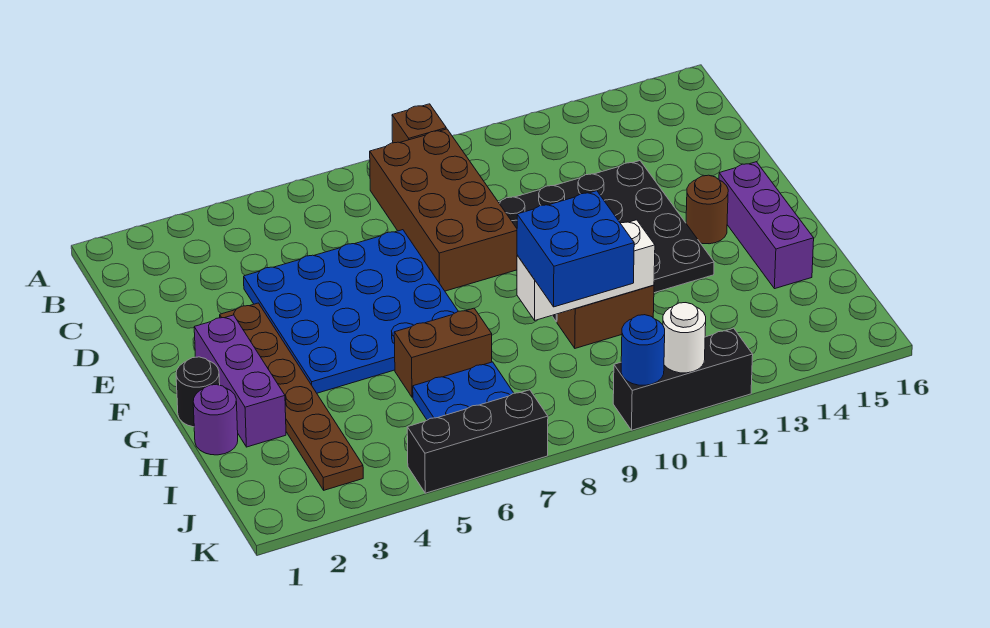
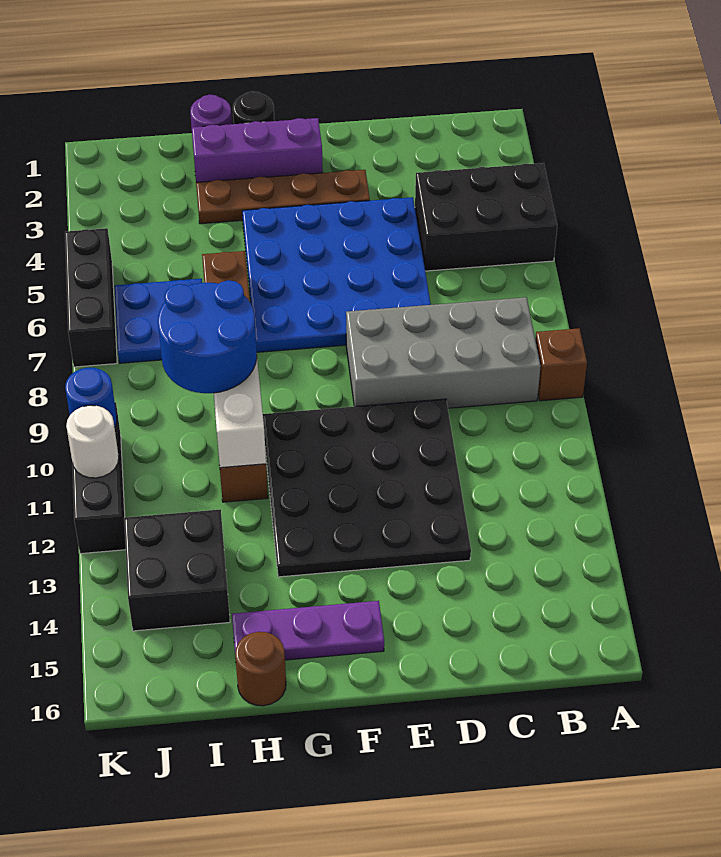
none -> black brick A4:C5 level 1
brown brick B8:E9 level 1 -> grey brick B8:E9 level 1
brown plate E3:J3 level 1 -> brown plate E3:H3 level 1
brown round brick F14 level 1 -> brown round brick H16 level 1
purple brick F15:H15 level 1 -> purple plate F15:H15 level 1
blue brick H9:I10 level 3 -> blue round brick H9:I10 level 3
none -> black brick I13:J14 level 1

